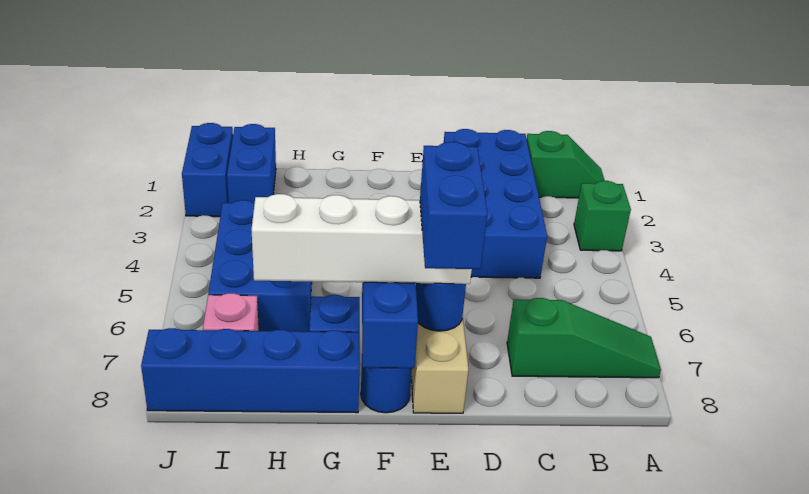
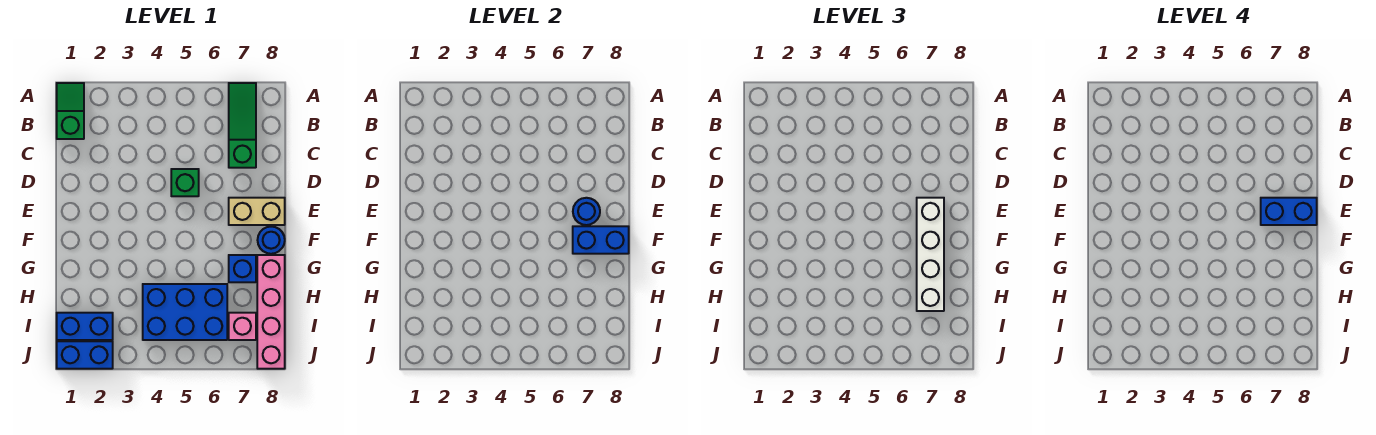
green brick A3 level 1 -> green brick D5 level 1
blue brick C1:D4 level 1 -> none
blue brick G8:J8 level 1 -> pink brick G8:J8 level 1

